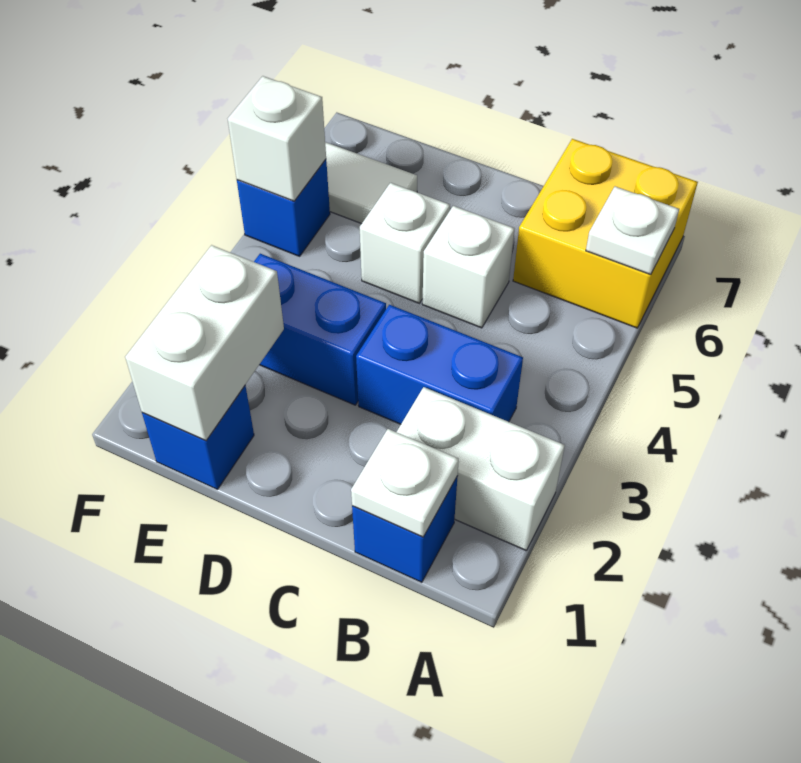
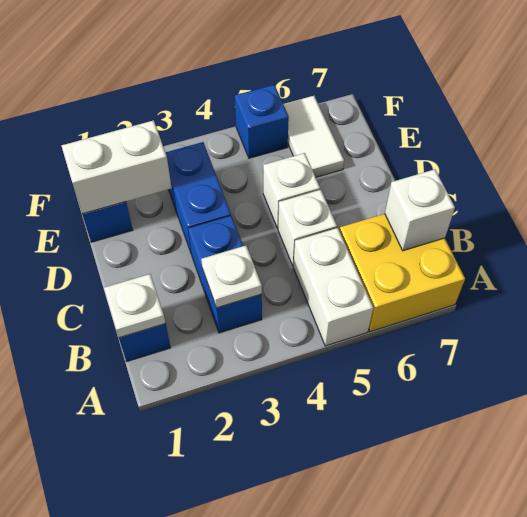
white brick A2:B2 level 1 -> white brick A5:B5 level 1
white plate A6 level 2 -> white plate B3 level 2
white brick F5 level 2 -> white brick B7 level 2

